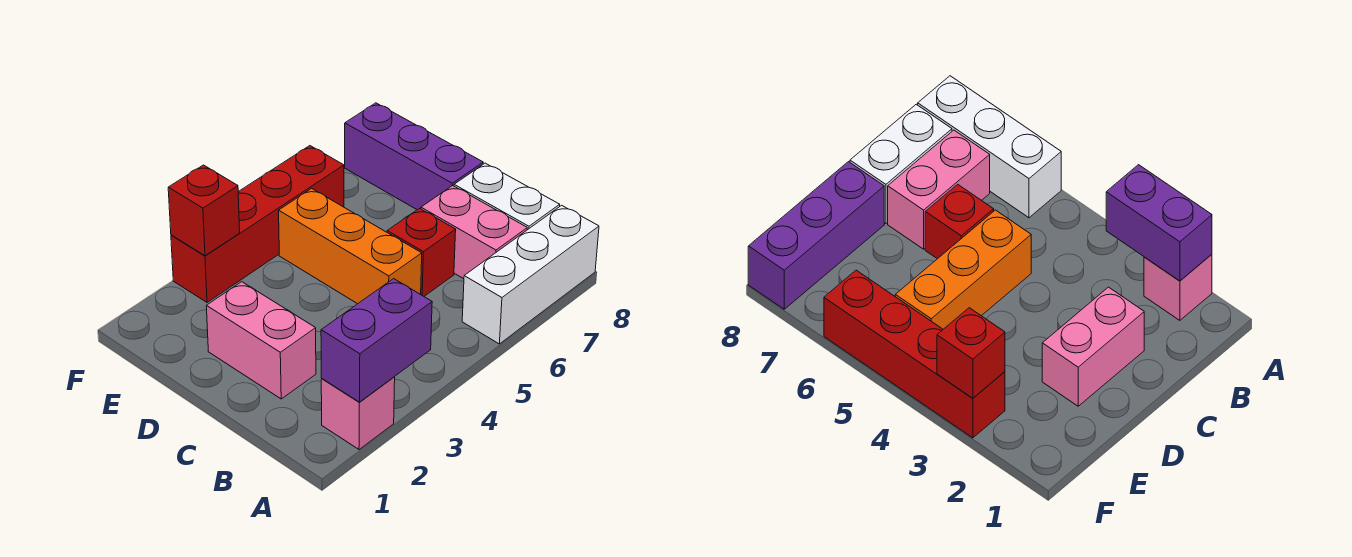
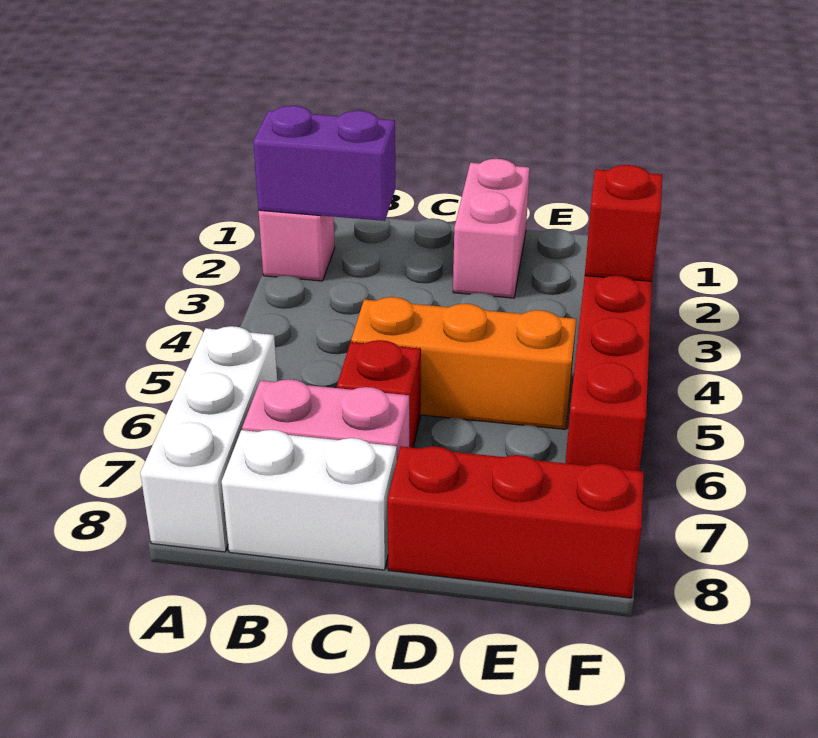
purple brick A2:A3 level 2 -> purple brick A2:B2 level 2
pink brick C2:D2 level 1 -> pink brick D1:D2 level 1
purple brick D8:F8 level 1 -> red brick D8:F8 level 1

